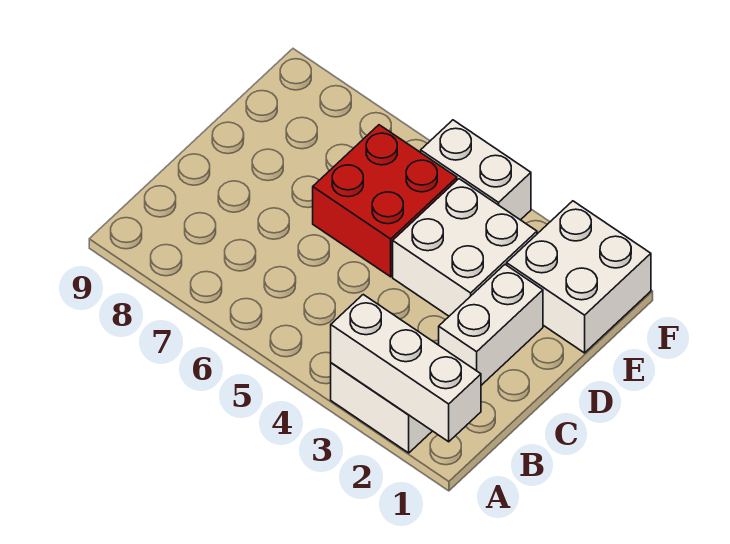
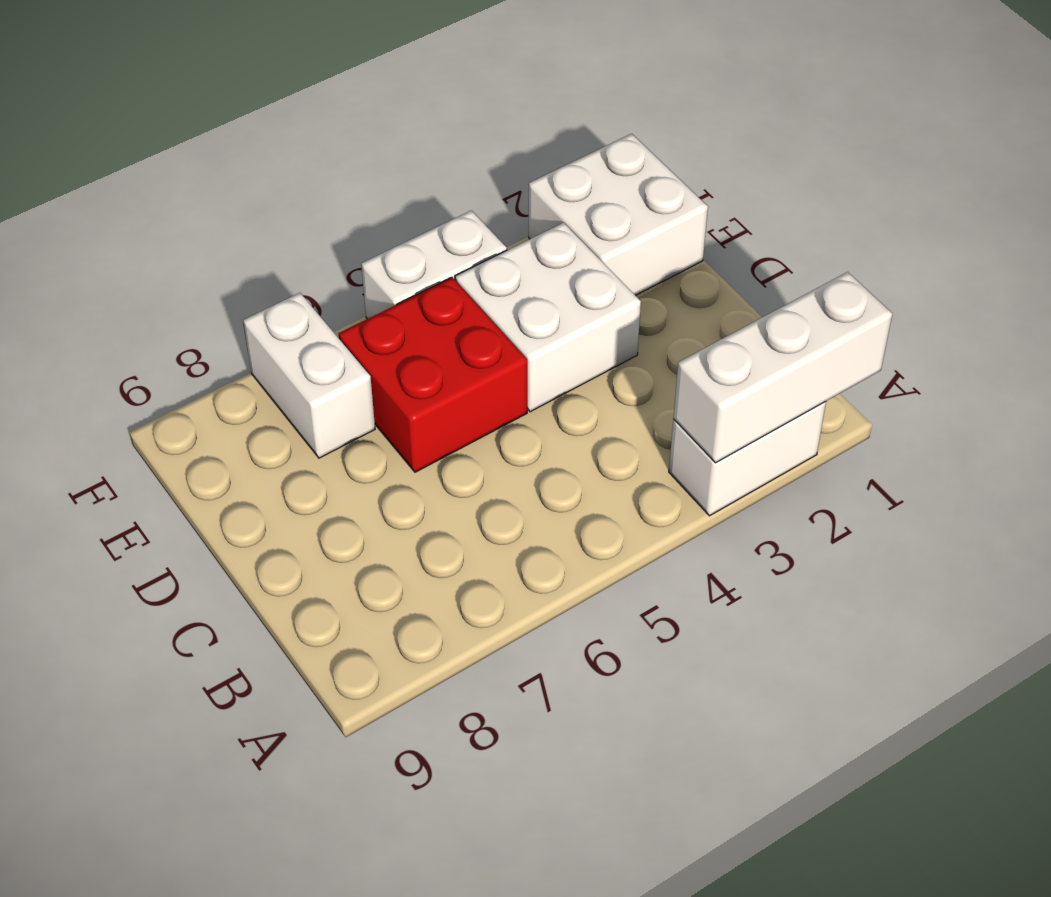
white brick C2:D2 level 1 -> white brick E7:F7 level 1

